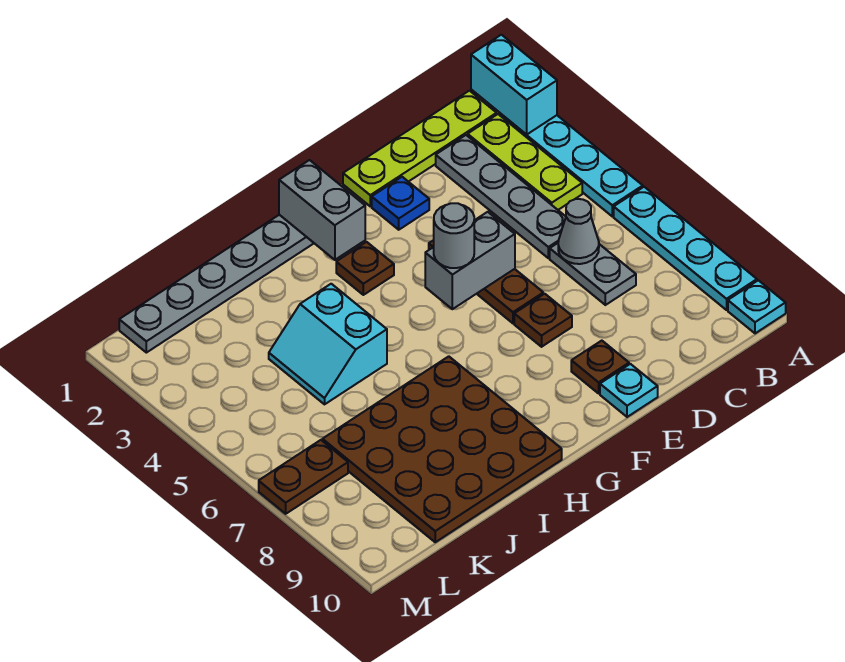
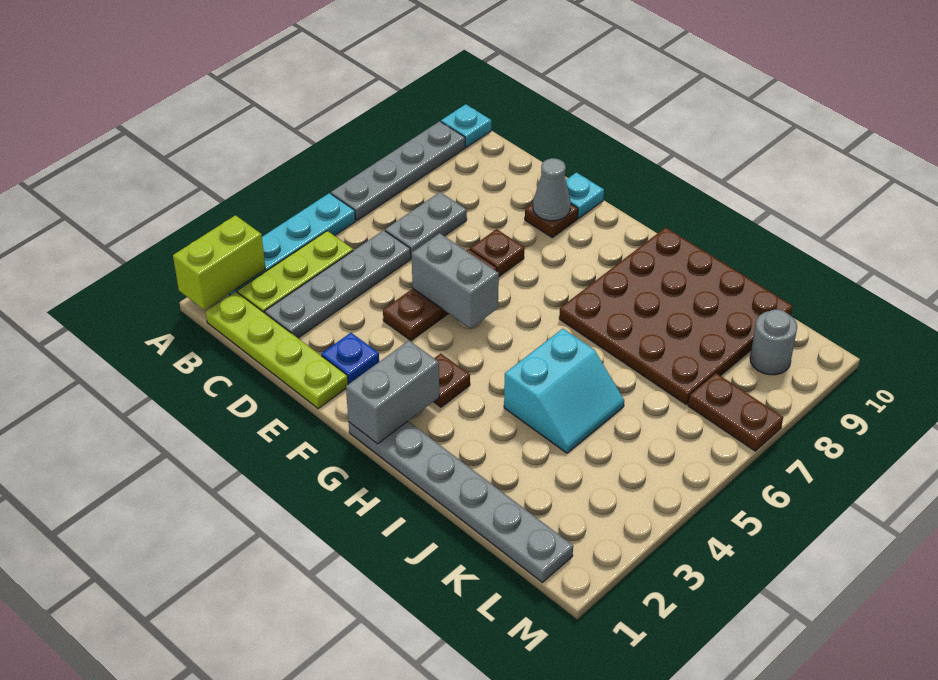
cyan brick A1:A2 level 2 -> lime brick A1:A2 level 2
cyan plate A6:A9 level 1 -> grey plate A6:A9 level 1
grey cone C6 level 2 -> grey cone E9 level 2
grey round brick F5 level 3 -> grey round brick L9 level 1

